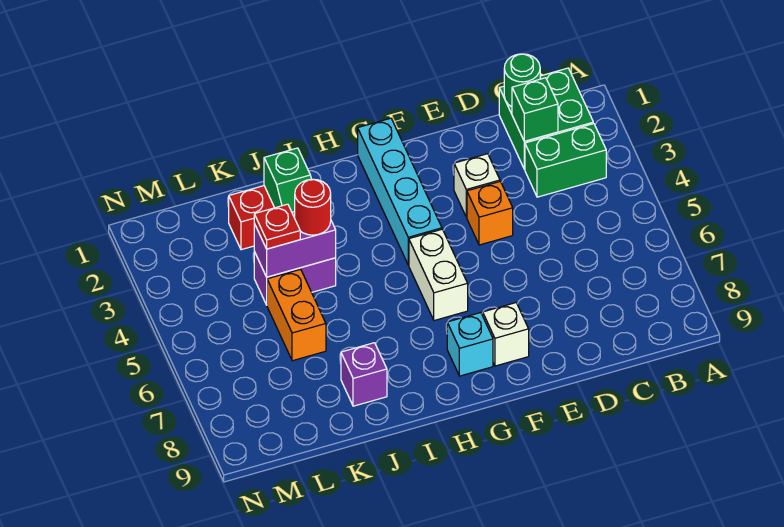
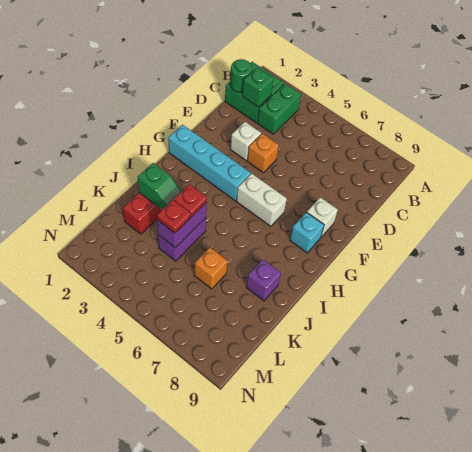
red round brick J4 level 3 -> red plate J4 level 3
orange brick K5:K6 level 1 -> orange brick K6 level 1

